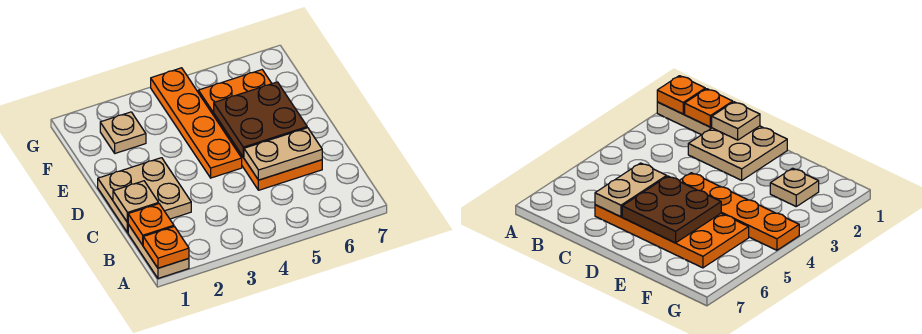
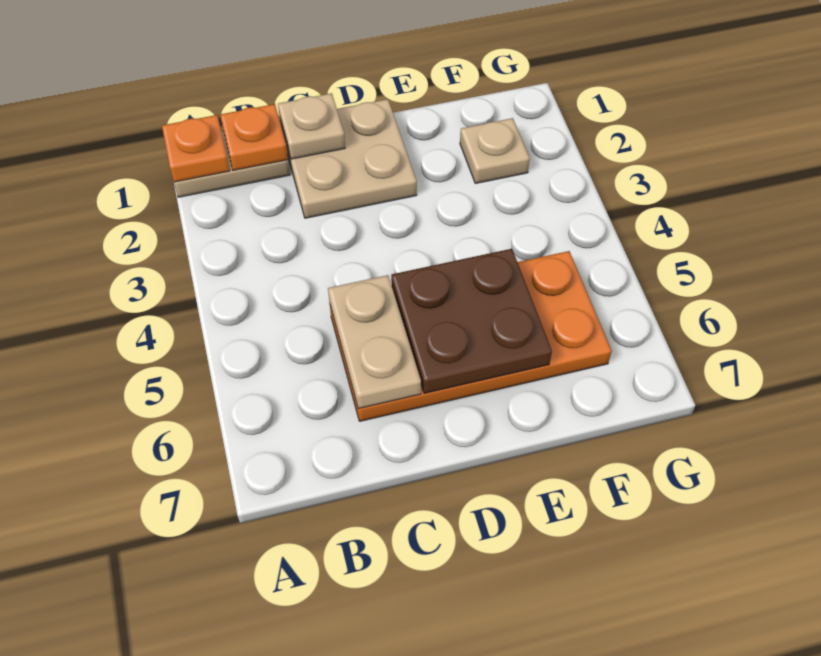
orange plate D4:G4 level 1 -> none

